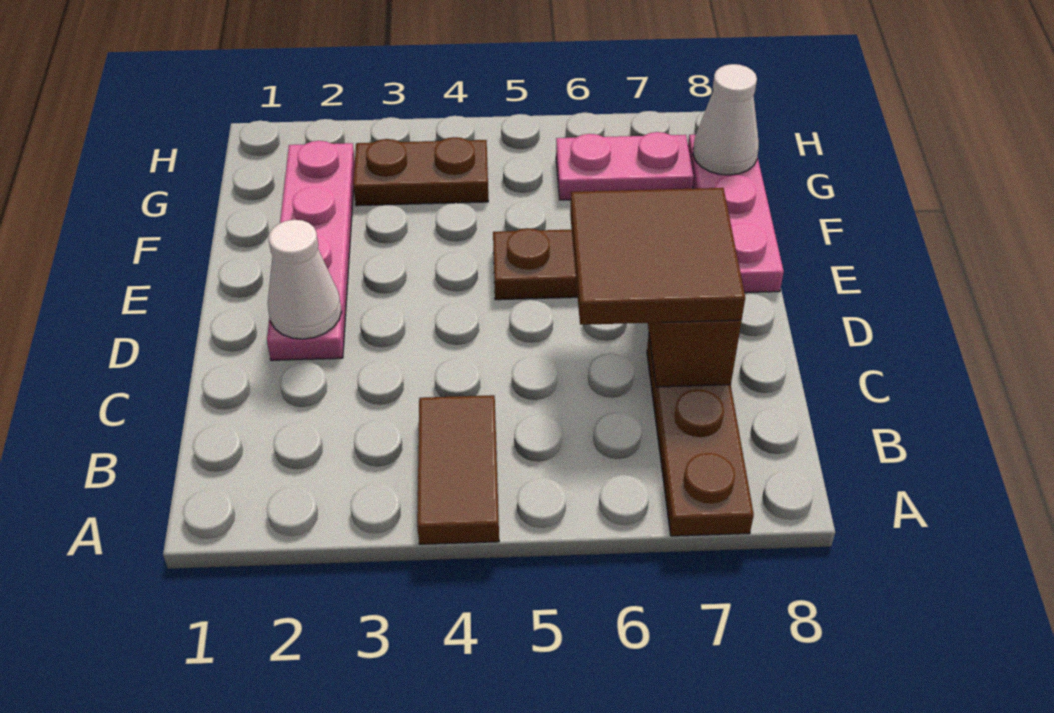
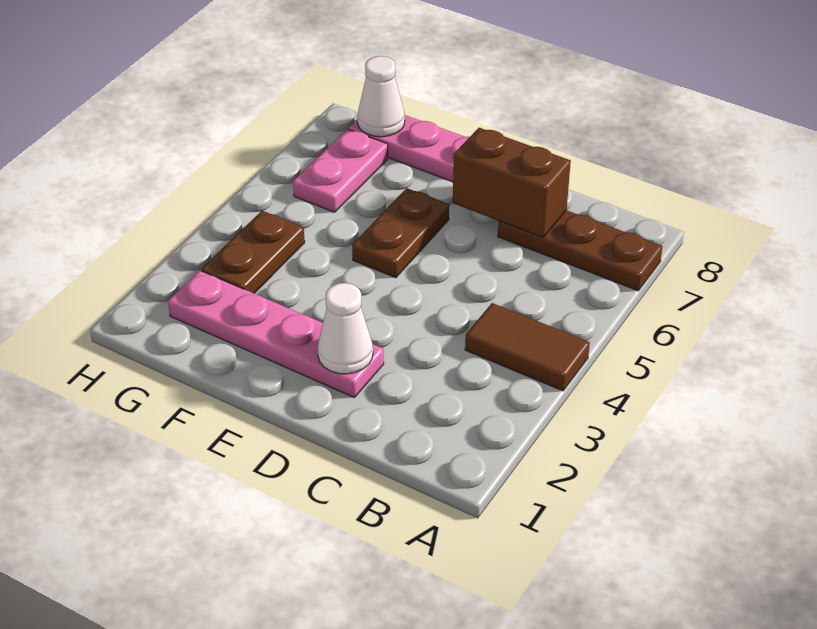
brown tile C6:D7 level 3 -> none

